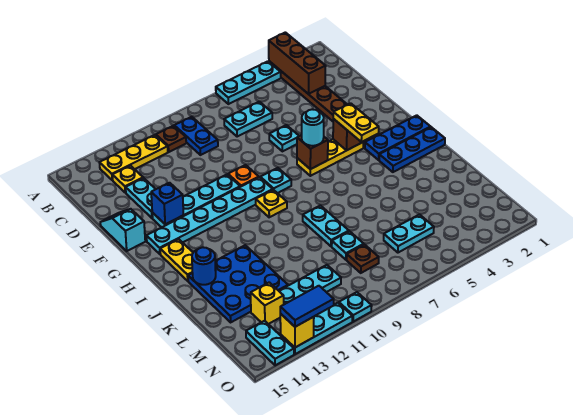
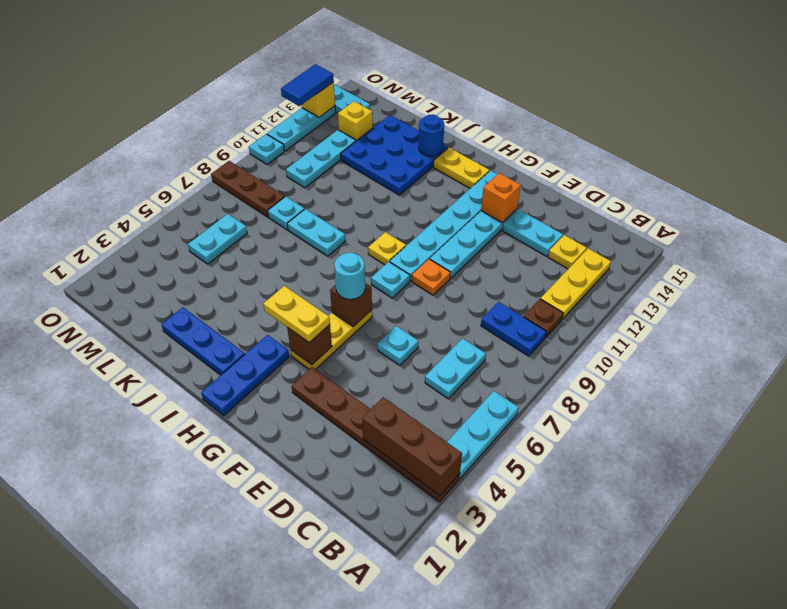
cyan slope E15:F15 level 1 top F -> none
blue brick F13 level 2 -> orange brick F13 level 2
blue plate I1:I3 level 1 -> blue plate I2:K2 level 1
brown plate M8 level 1 -> brown plate M8:O8 level 1

